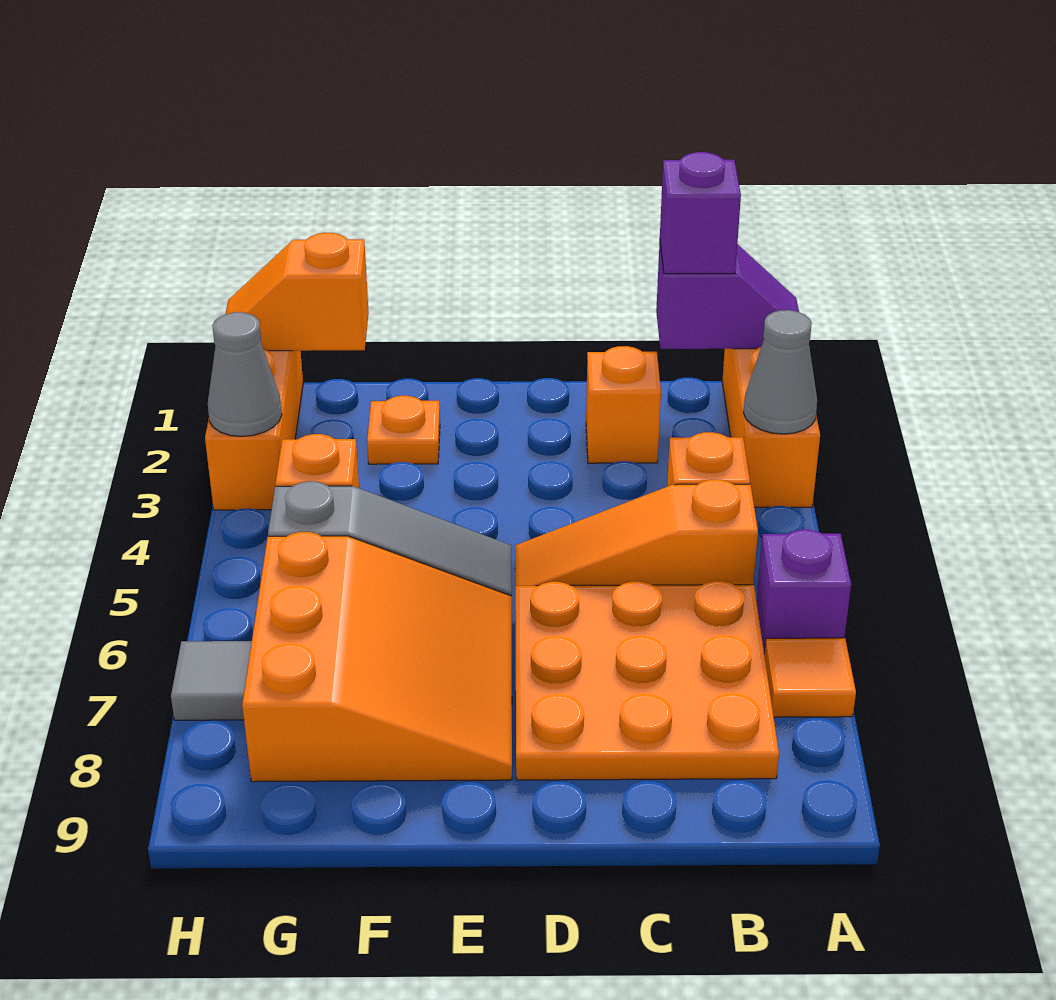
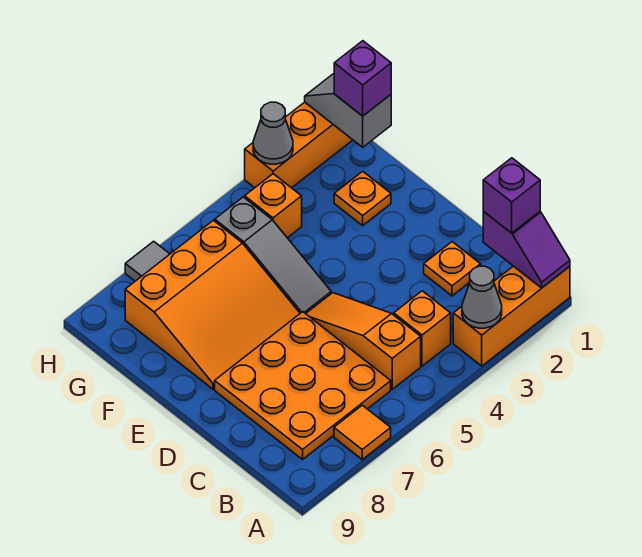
purple brick A6 level 1 -> purple brick G1 level 3
orange brick C2 level 1 -> orange plate C2 level 1
orange slope G1:H1 level 2 top G -> grey slope G1:H1 level 2 top G

